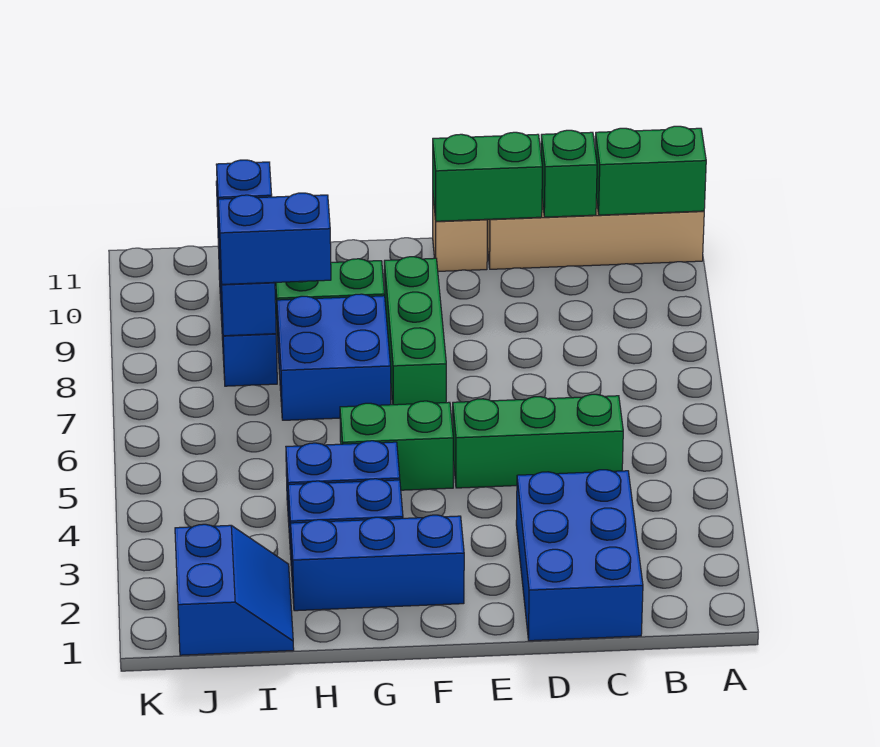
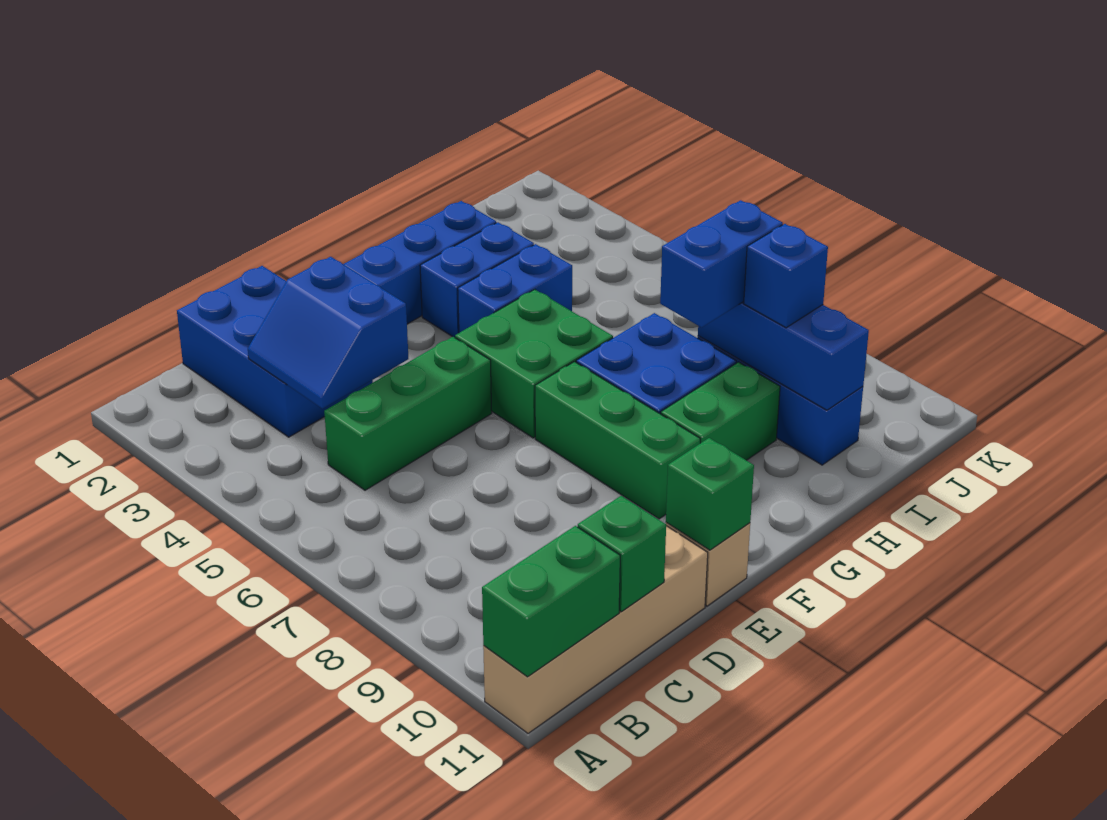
green brick D11:E11 level 2 -> green brick E11 level 2
green brick F5:G5 level 1 -> green brick F5:G6 level 1
blue slope I1:J2 level 1 top J -> blue slope C3:D4 level 2 top D

